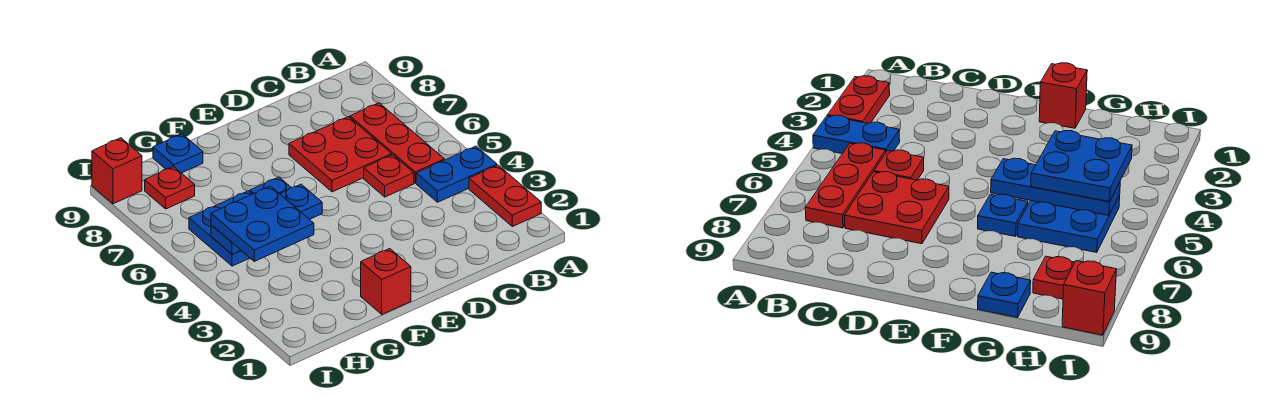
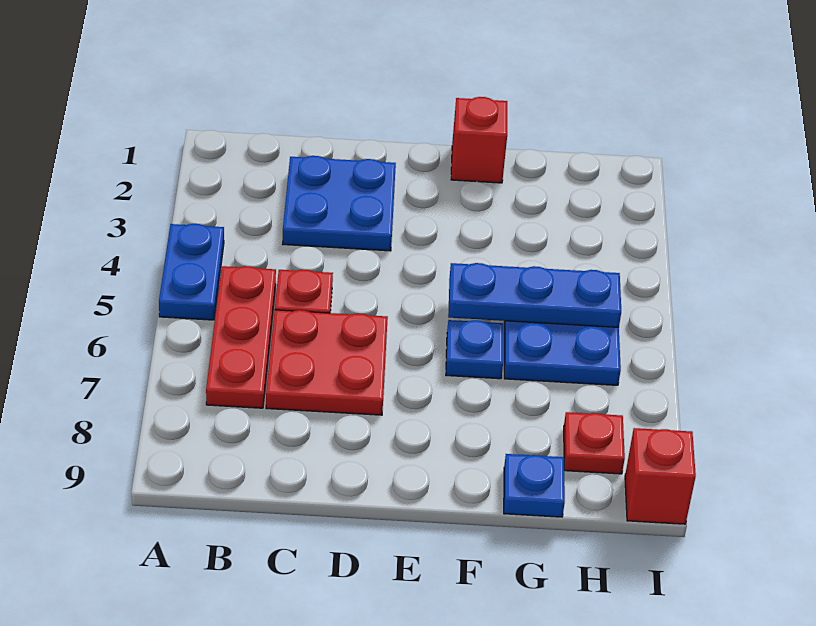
red plate A2:A3 level 1 -> none
blue plate A4:B4 level 1 -> blue plate A4:A5 level 1
blue plate G4:H5 level 3 -> blue plate C2:D3 level 1

